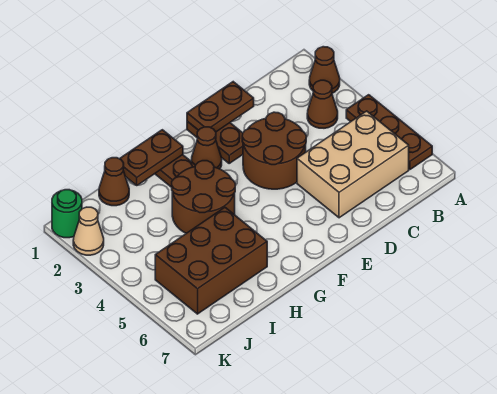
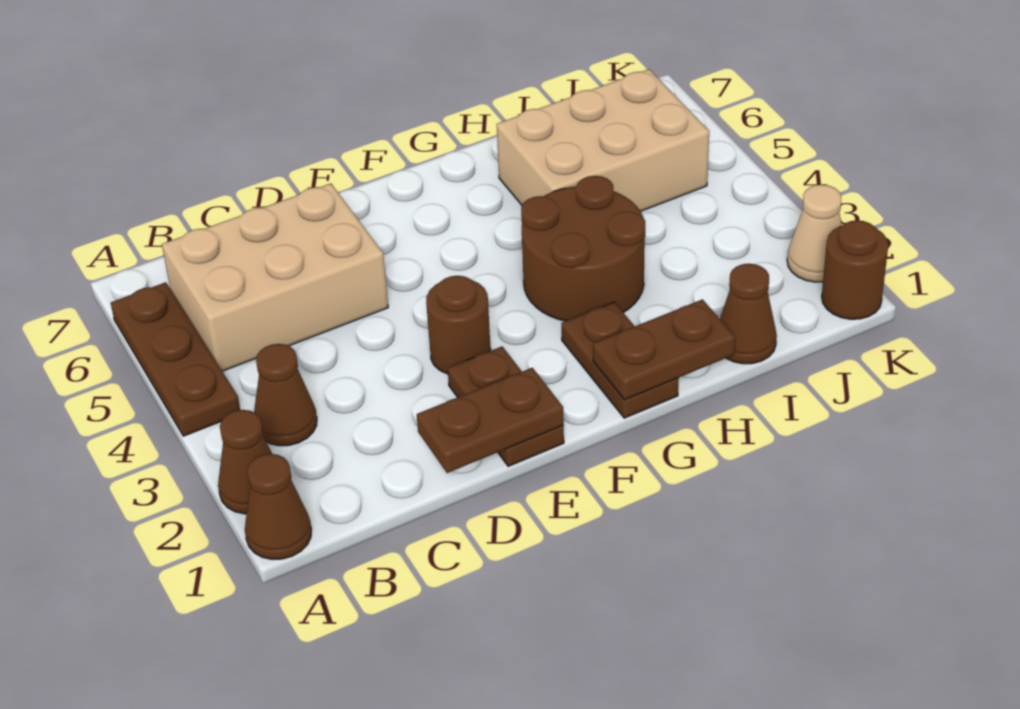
brown round brick D3:E4 level 1 -> brown round brick E3 level 1
brown cone F2 level 1 -> brown cone A1 level 1
brown brick H5:J6 level 1 -> tan brick H5:J6 level 1
green round brick K1 level 1 -> brown round brick K1 level 1

